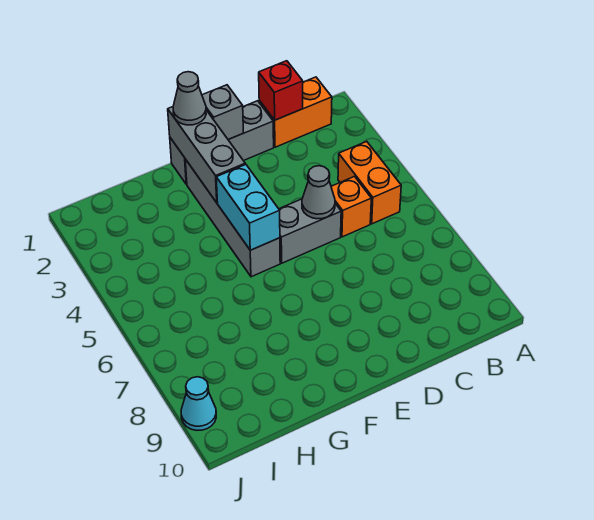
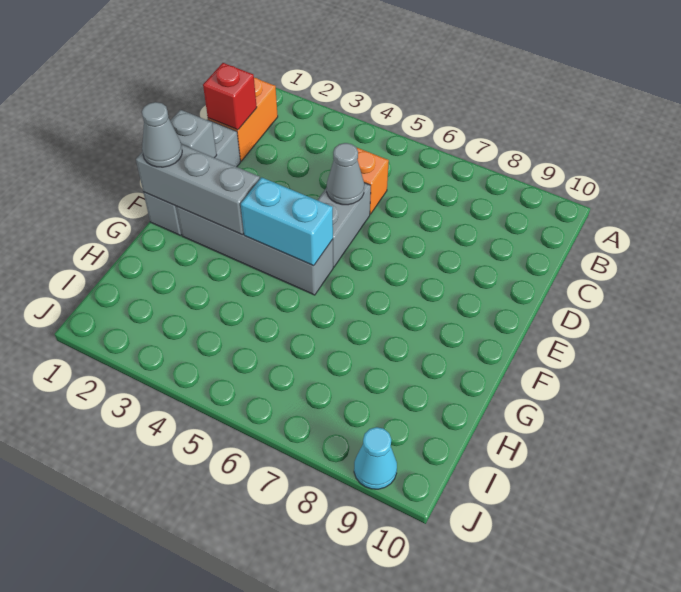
orange brick B4:B5 level 1 -> none

